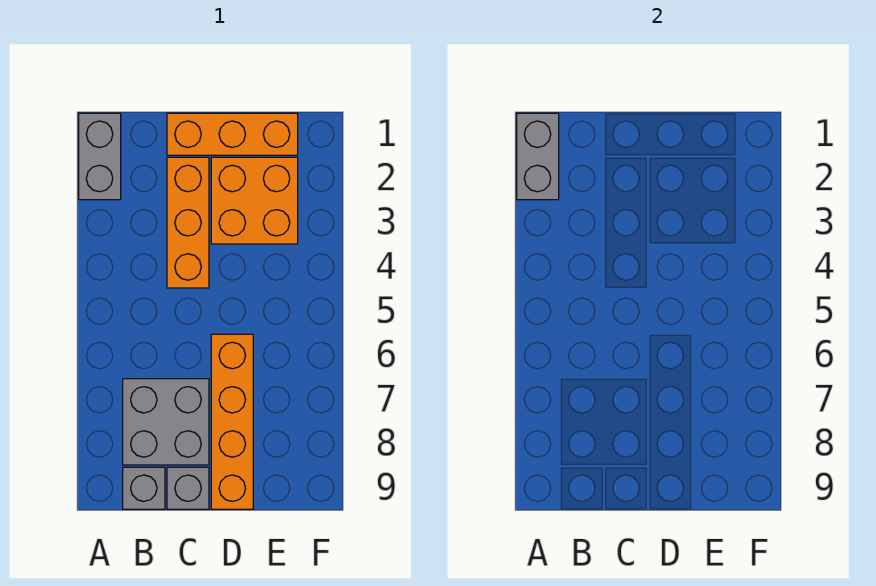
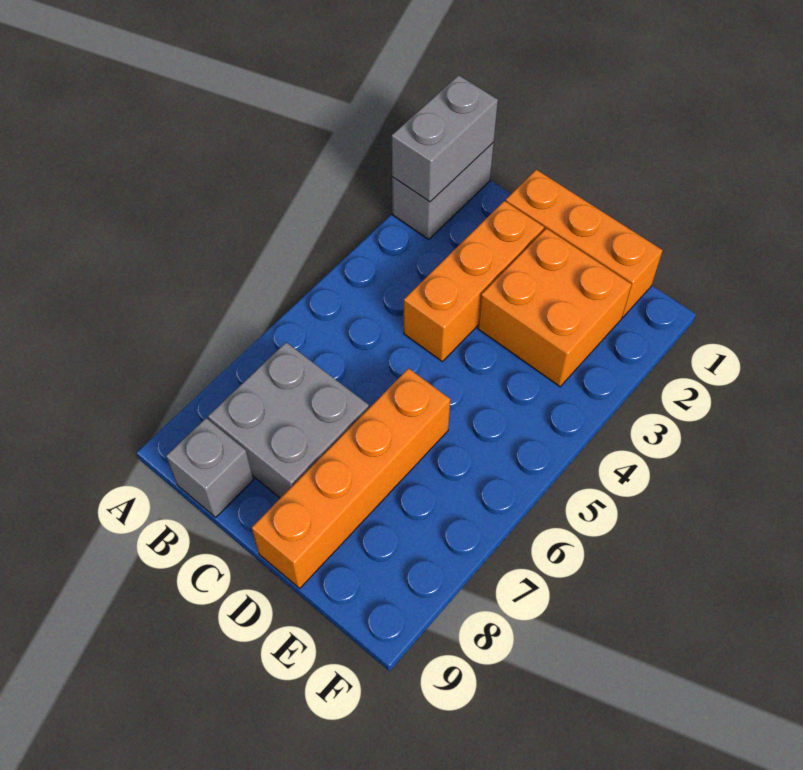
grey brick C9 level 1 -> none

